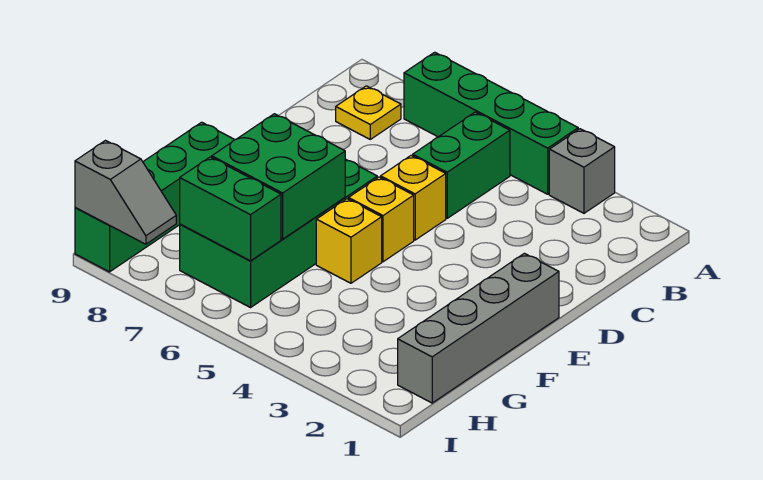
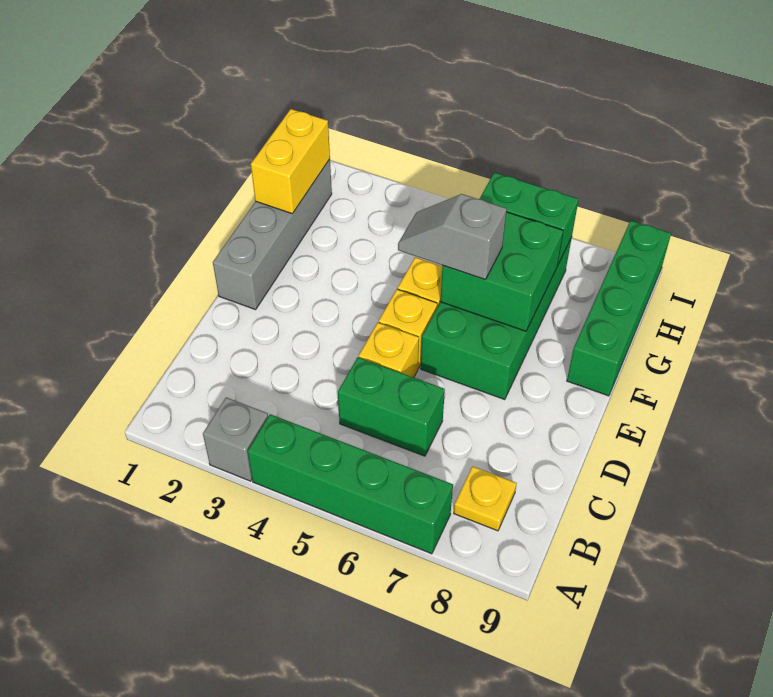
green brick B5:C5 level 1 -> green brick C5:C6 level 1
none -> yellow brick G1:H1 level 2
grey slope I8:I9 level 2 top 9 -> grey slope F5:F6 level 3 top 6

